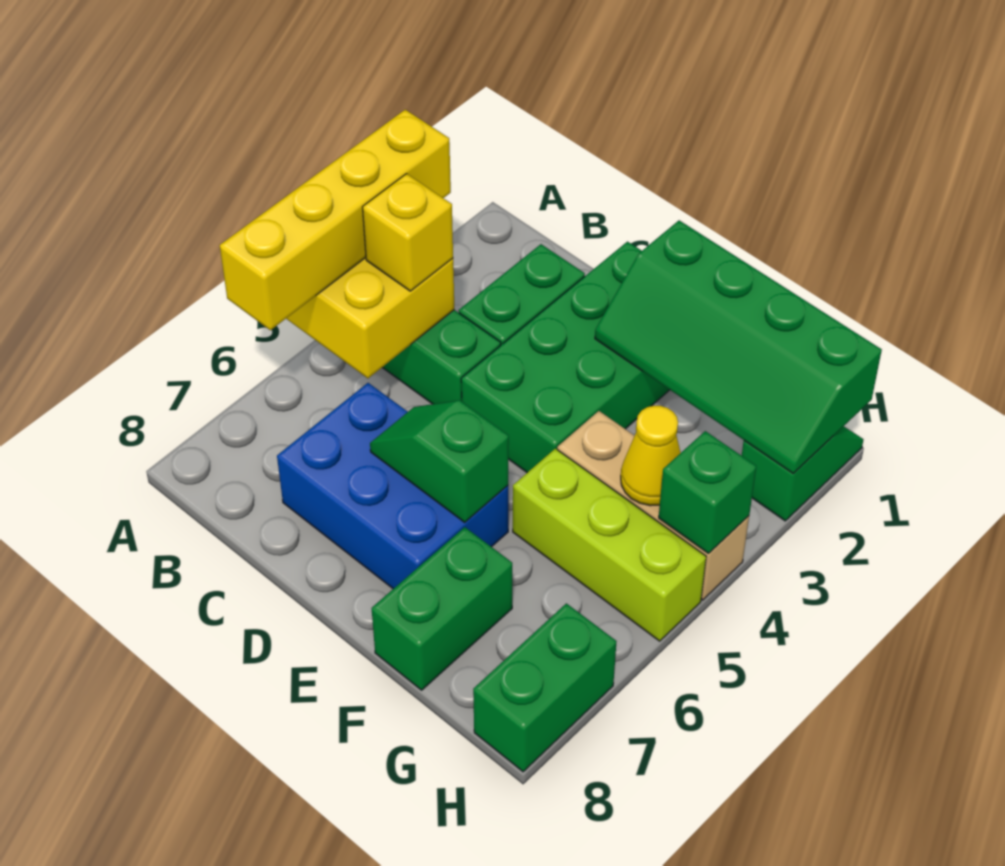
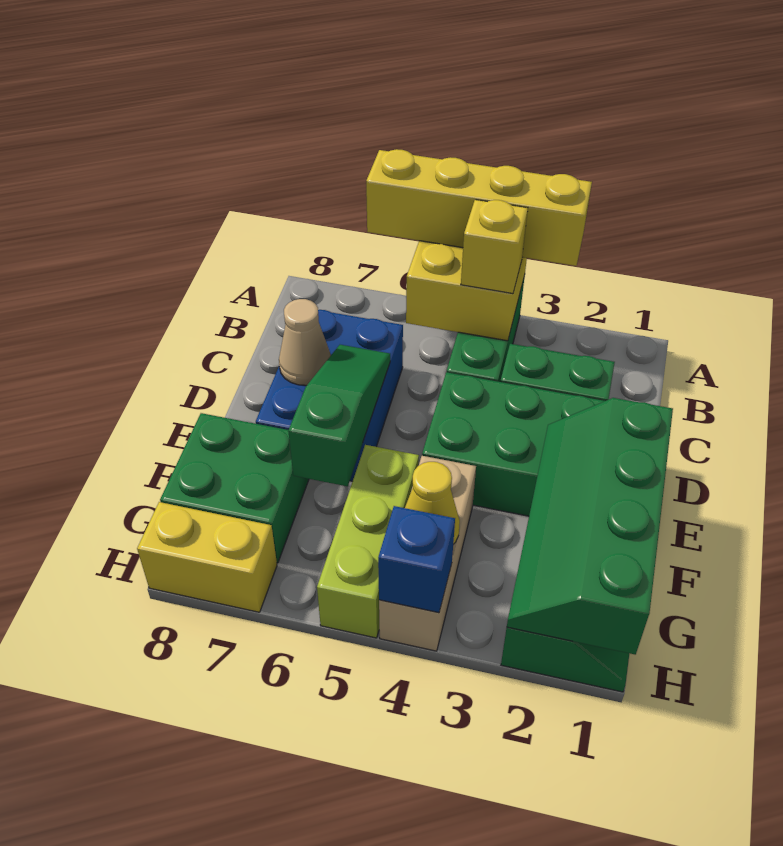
green slope D6:E6 level 2 top E -> green slope D6:F6 level 2 top F
none -> tan cone D7 level 2
green brick F7:F8 level 1 -> green brick F7:G8 level 1
green brick H4 level 2 -> blue brick H4 level 2
green brick H7:H8 level 1 -> yellow brick H7:H8 level 1

